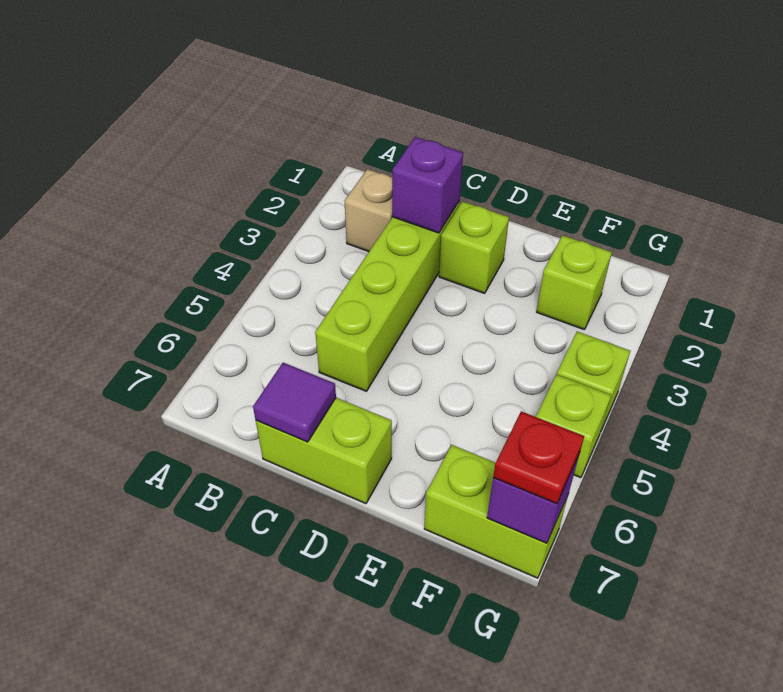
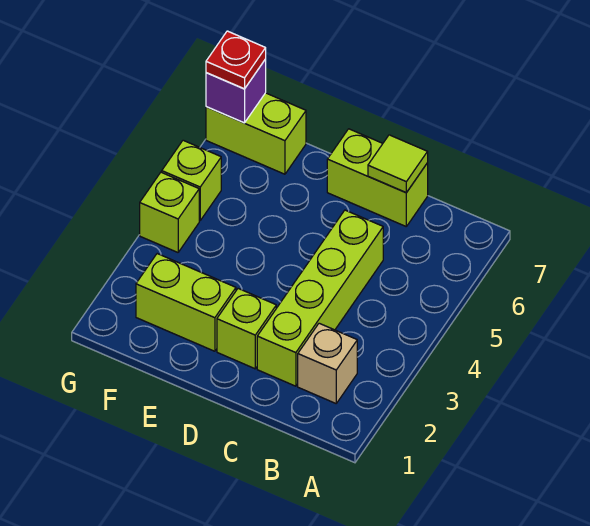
purple brick C2 level 2 -> none
purple tile C7 level 2 -> lime tile C7 level 2
lime brick F2 level 1 -> lime brick E2:F2 level 1

